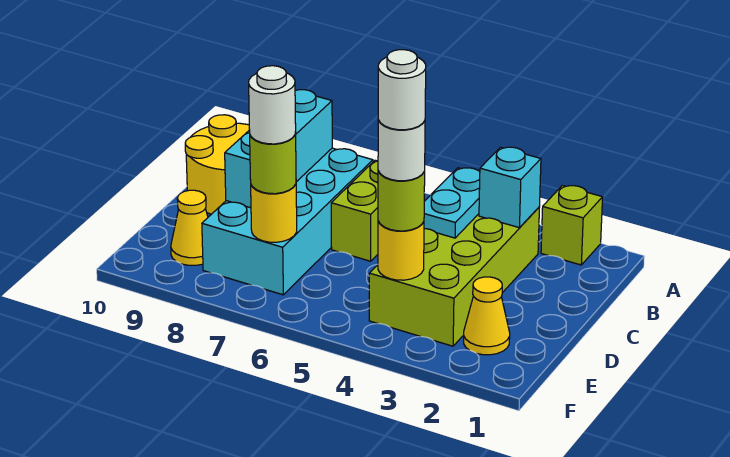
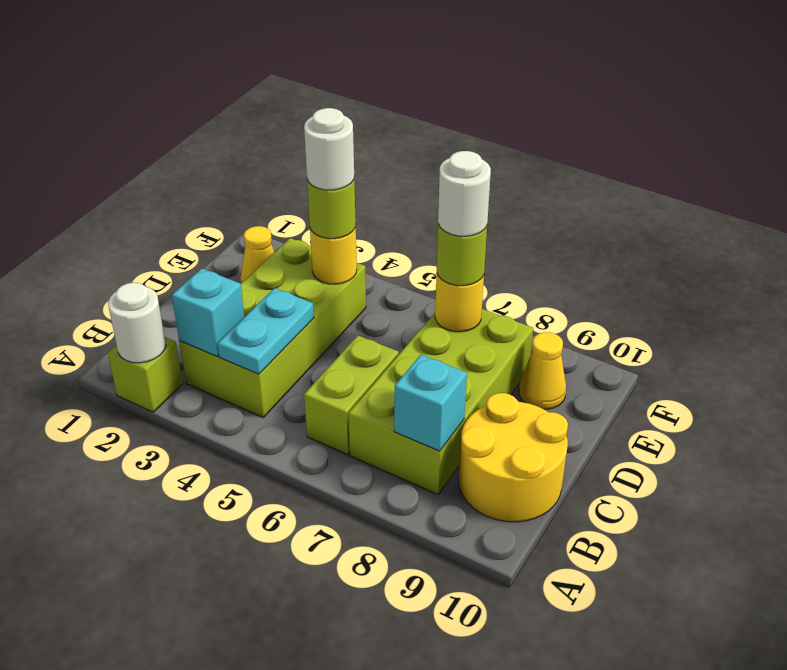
cyan brick B7:E8 level 1 -> lime brick B7:E8 level 1
cyan brick B8:D8 level 2 -> cyan brick B8 level 2
white round brick E4 level 5 -> white round brick A2 level 2

